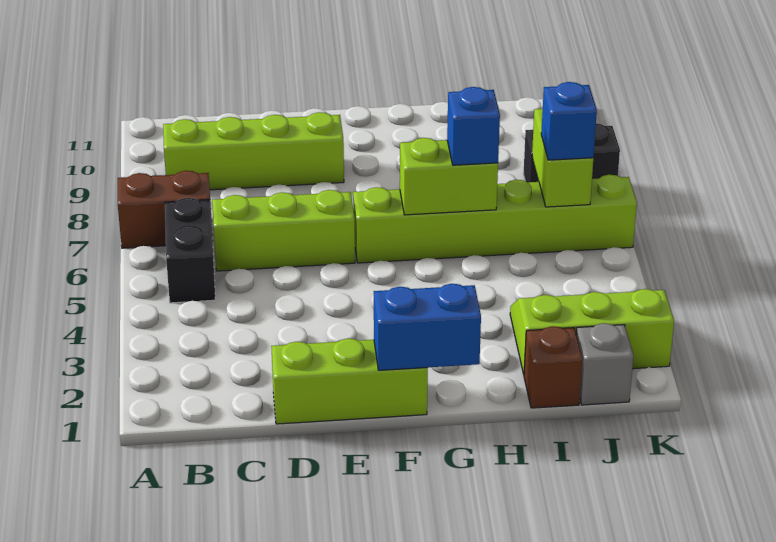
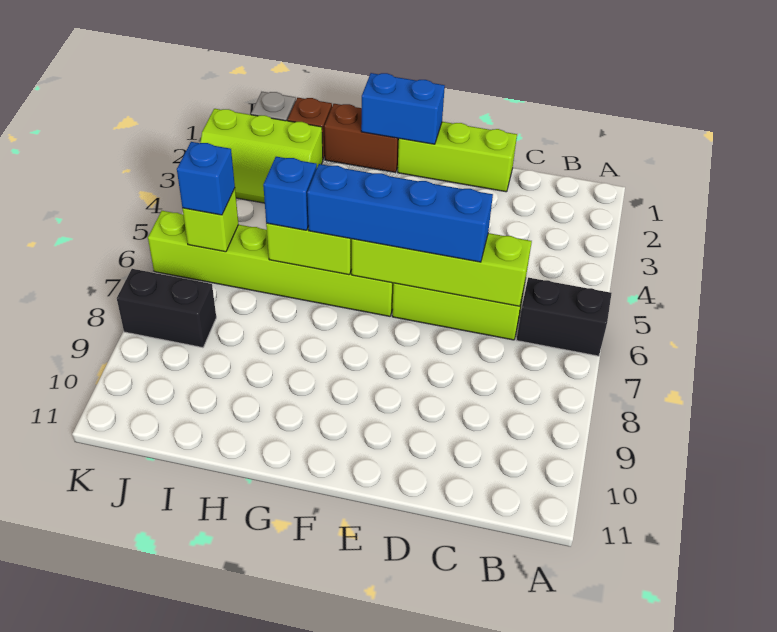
brown brick A7:B7 level 1 -> brown brick G1:H1 level 1
black brick B5:B6 level 1 -> black brick A6:B6 level 1
lime brick B9:E9 level 1 -> lime brick C6:F6 level 2
none -> blue brick D6:G6 level 3
lime brick J6:J7 level 2 -> lime brick J6 level 2

